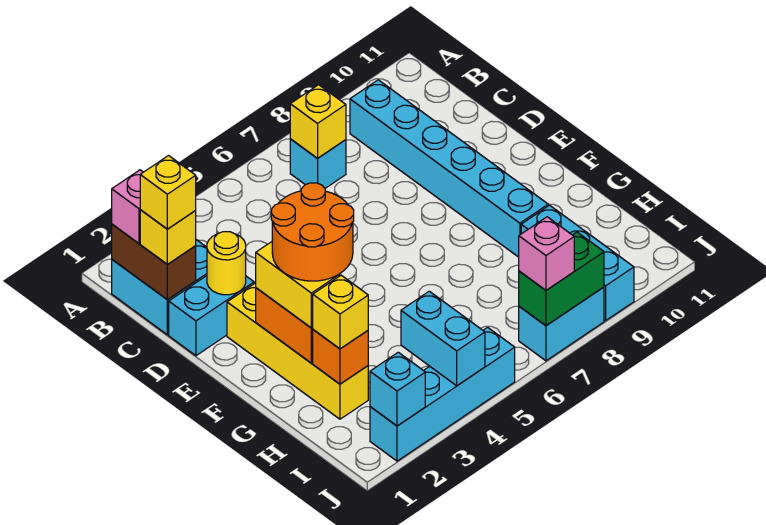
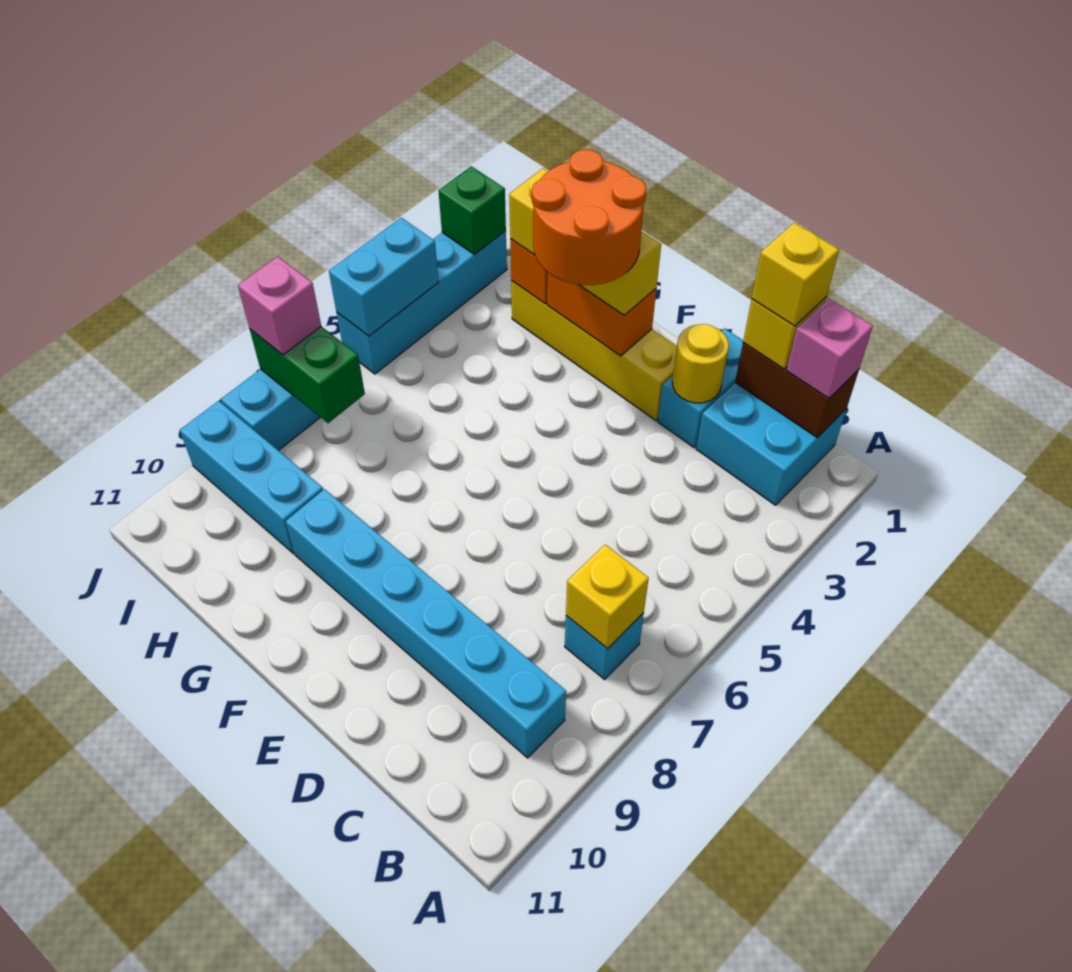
cyan brick I4:J4 level 2 -> cyan brick J4:J5 level 2
cyan brick J2 level 2 -> green brick J2 level 2
green brick J7:J8 level 2 -> green brick I7:J7 level 2

